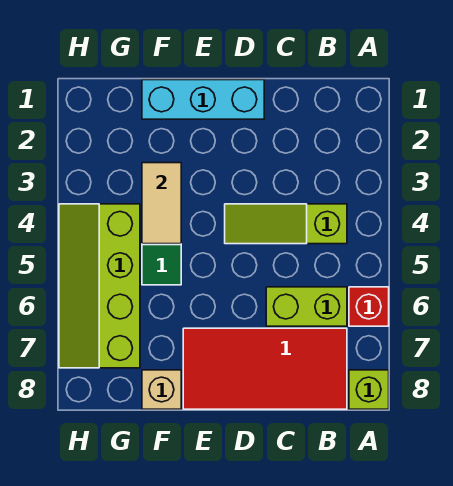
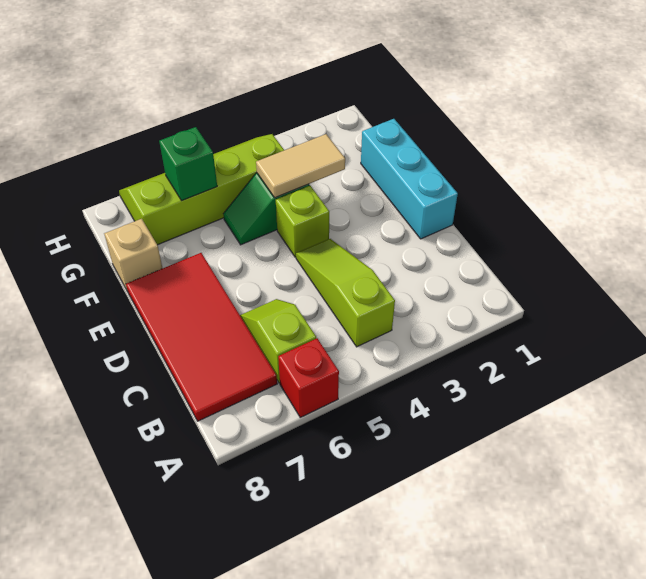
lime brick A8 level 1 -> lime brick E4 level 1
lime brick B6:C6 level 1 -> lime slope B6:C6 level 1 top B
none -> green brick G6 level 2

